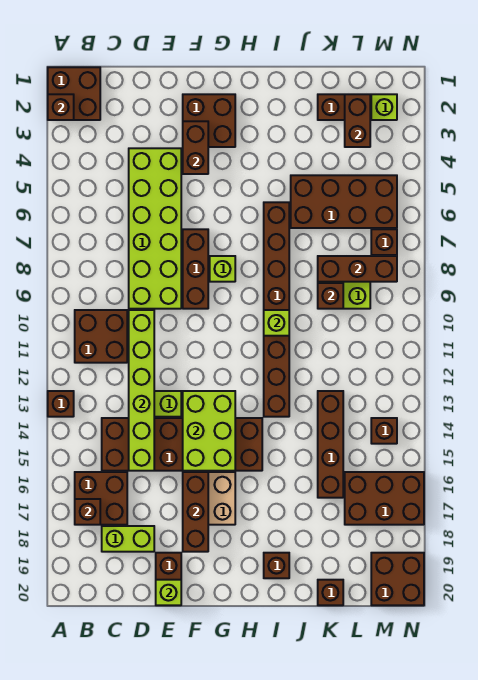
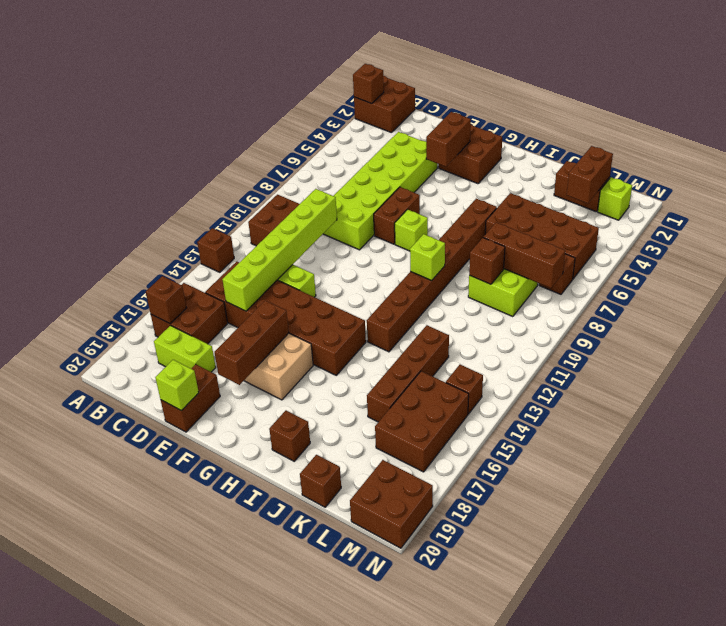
brown brick F7:F9 level 1 -> brown brick F7:F8 level 1
lime brick F13:G15 level 2 -> none
brown brick L16:N17 level 1 -> brown brick L15:M17 level 1

